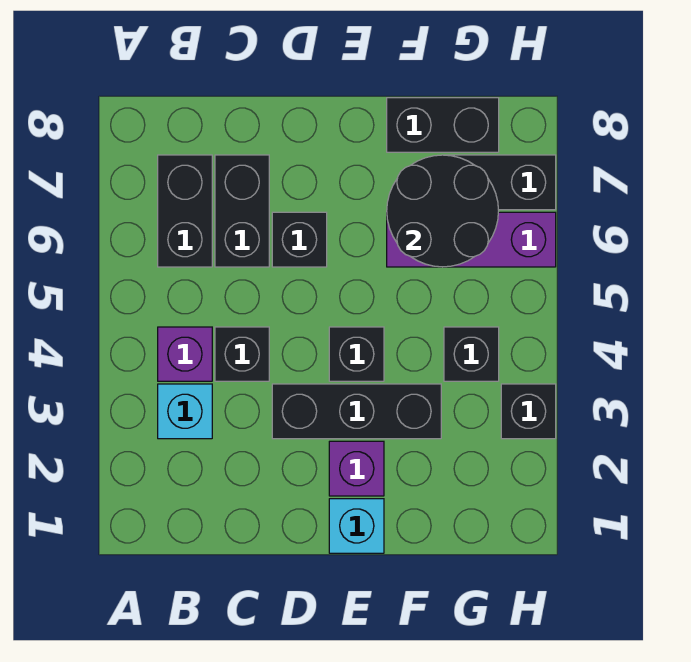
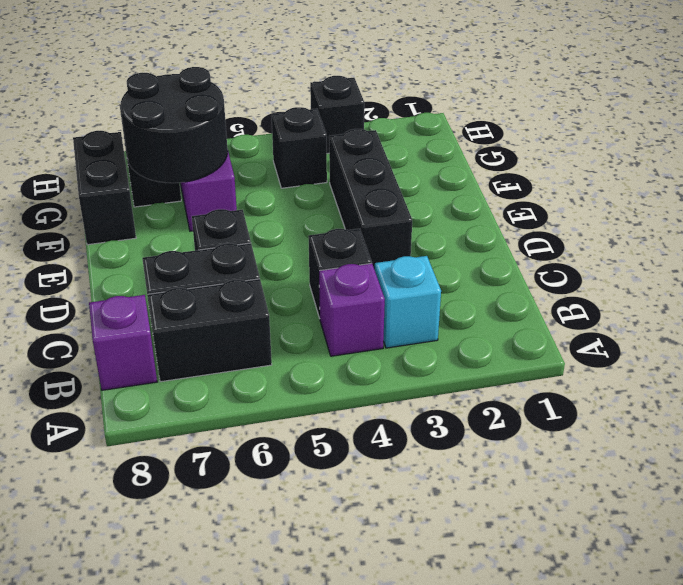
cyan brick E1 level 1 -> none
purple brick E2 level 1 -> purple brick B8 level 1
black brick E4 level 1 -> none

